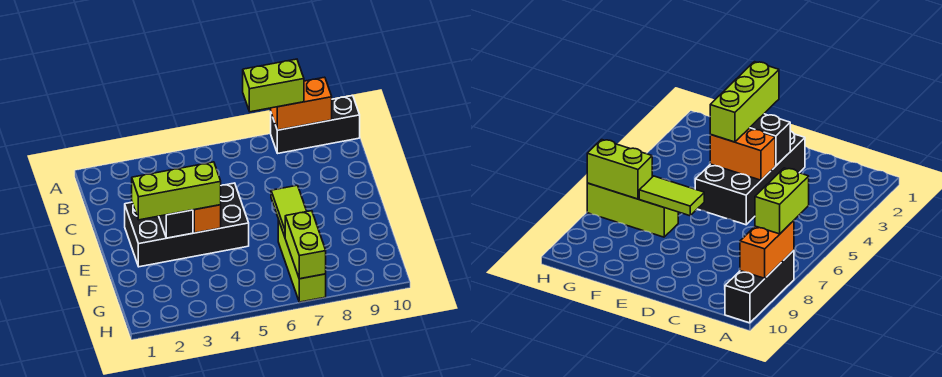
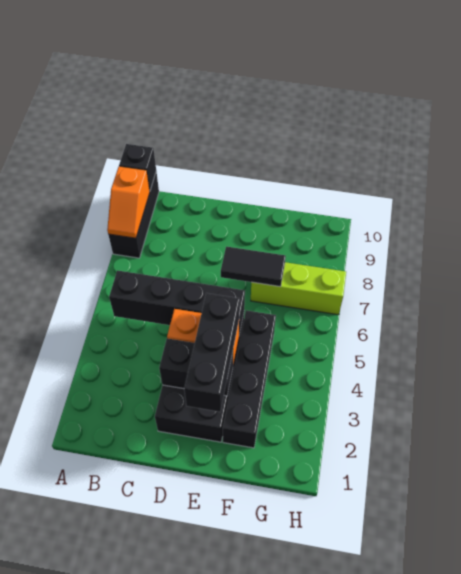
lime brick A7:A8 level 3 -> none
orange brick A8:A9 level 2 -> orange slope A8:A9 level 2 top 9
none -> black brick A10 level 2
none -> black brick B5:E5 level 2
lime brick E2:E4 level 3 -> black brick E2:E4 level 3
lime tile E7:F7 level 2 -> black tile E7:F7 level 2
none -> black brick F2:F5 level 1
lime brick G7:H7 level 2 -> none

